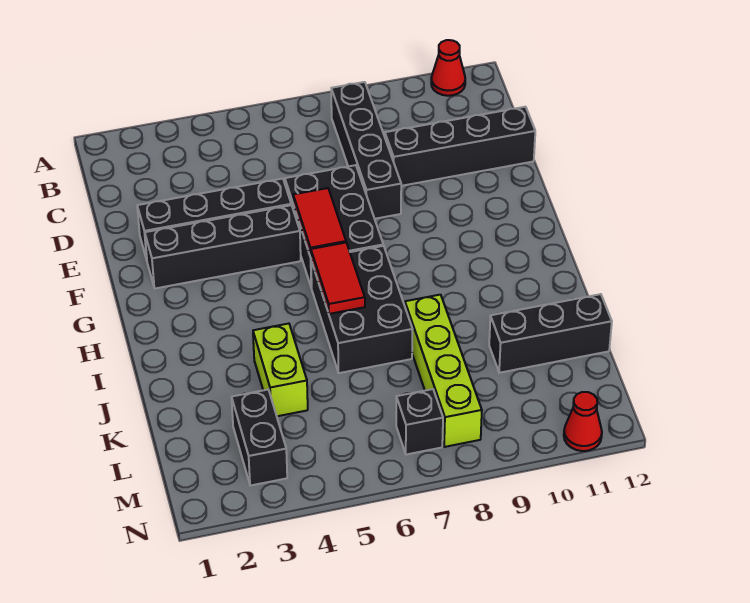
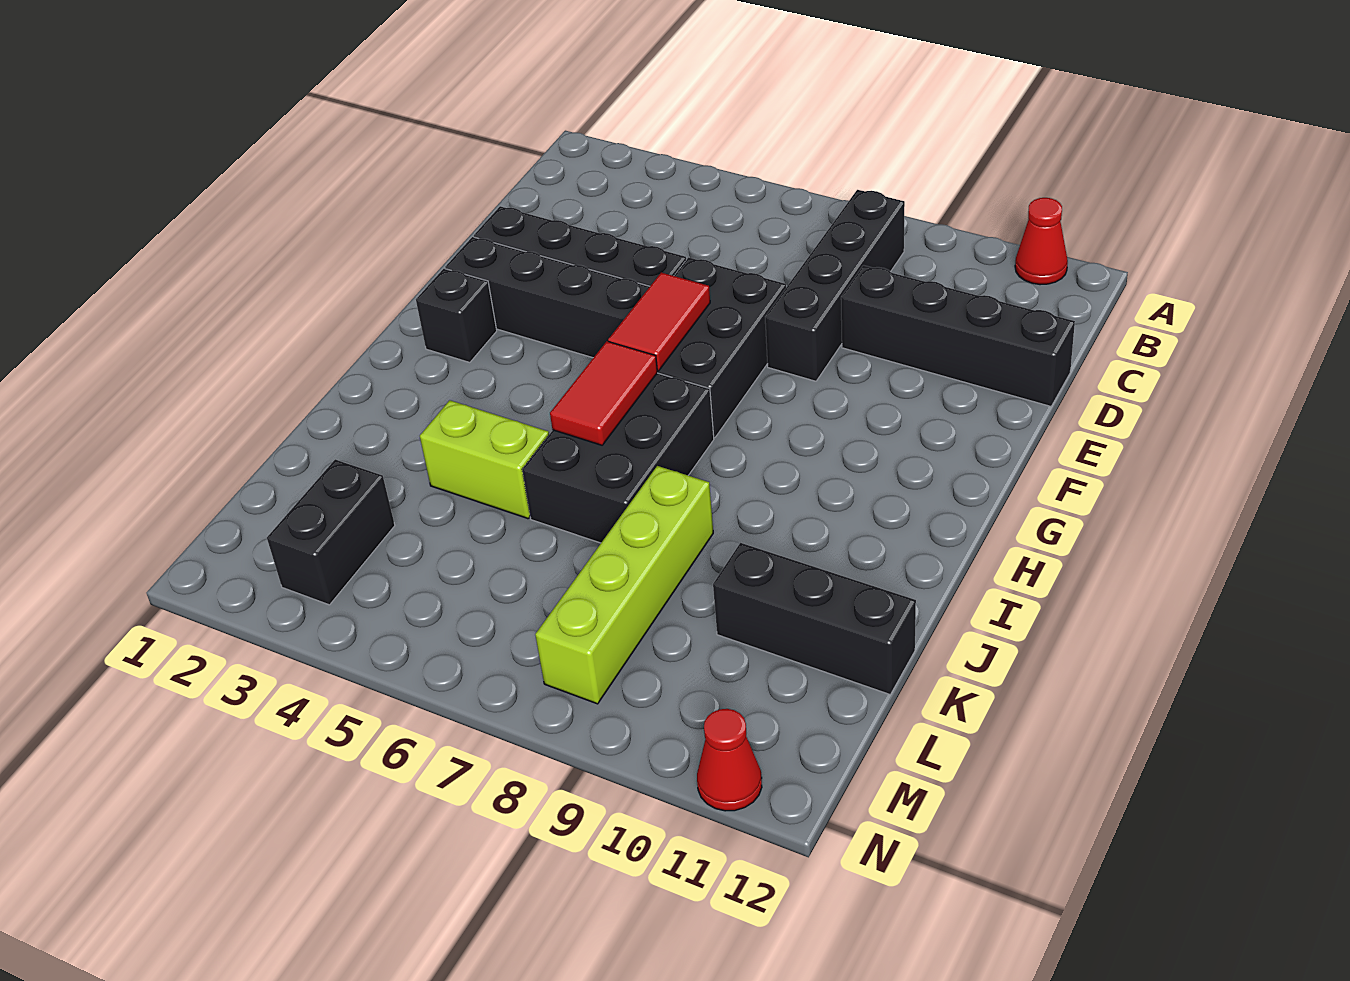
lime brick J4:K4 level 1 -> lime brick J4:J5 level 1
black brick M7 level 1 -> black brick G2 level 1

